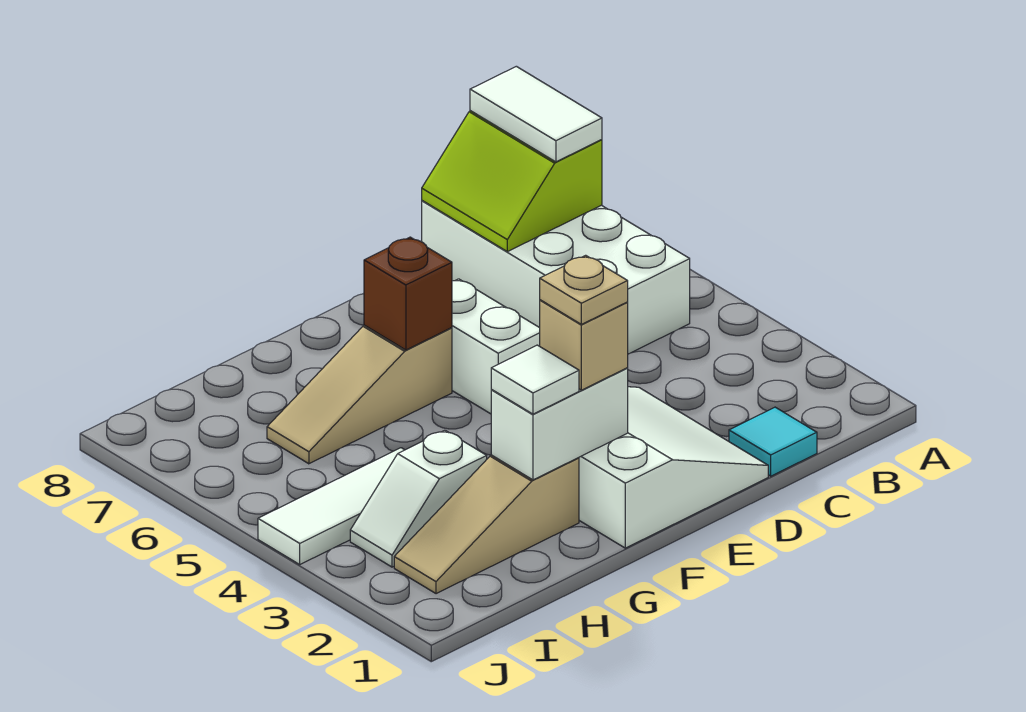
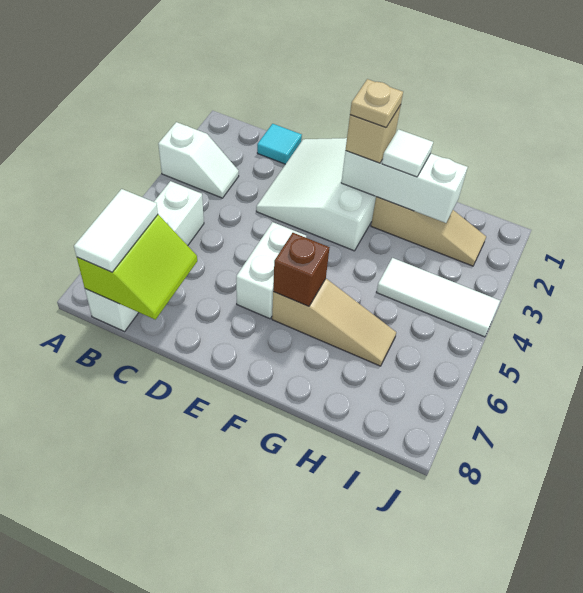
white brick B5:C8 level 1 -> white brick B5:B8 level 1
white brick F2:G2 level 2 -> white brick F2:H2 level 2
white slope H3:I3 level 1 top H -> white slope A3:B3 level 1 top A

